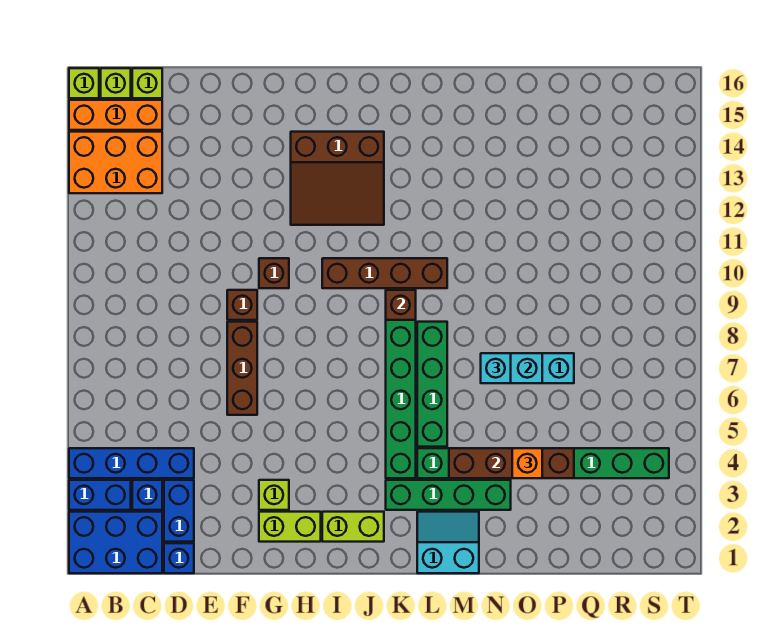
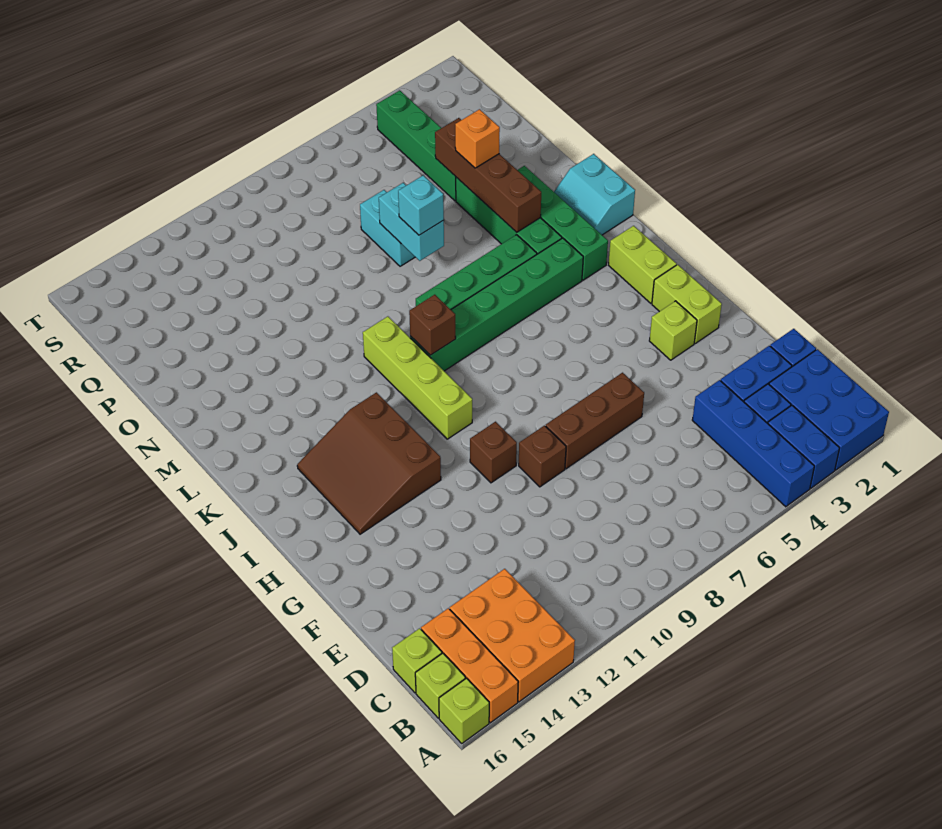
brown slope H12:J14 level 1 top 14 -> brown slope H12:J14 level 1 top 12
brown brick I10:L10 level 1 -> lime brick I10:L10 level 1

